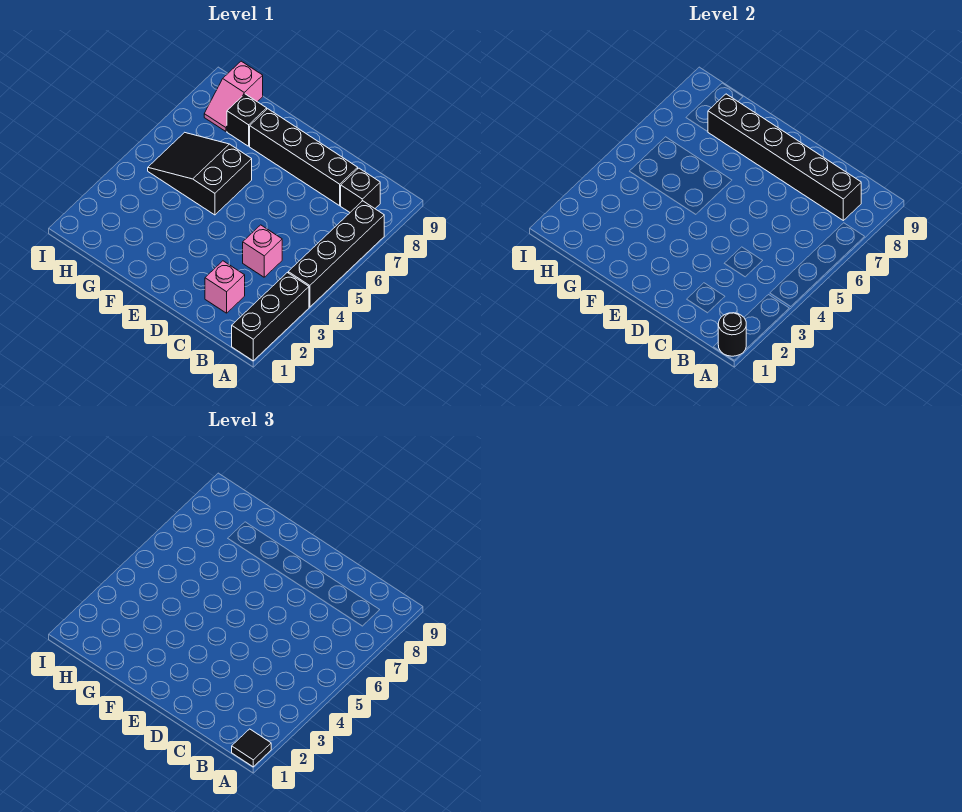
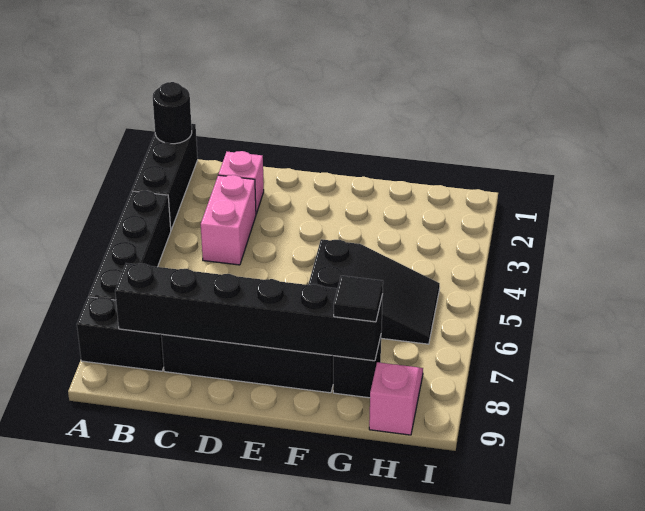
black tile A1 level 3 -> black tile G8 level 3
black brick B8 level 1 -> black brick A8:B8 level 1
pink brick C4 level 1 -> pink brick C3:C4 level 1

